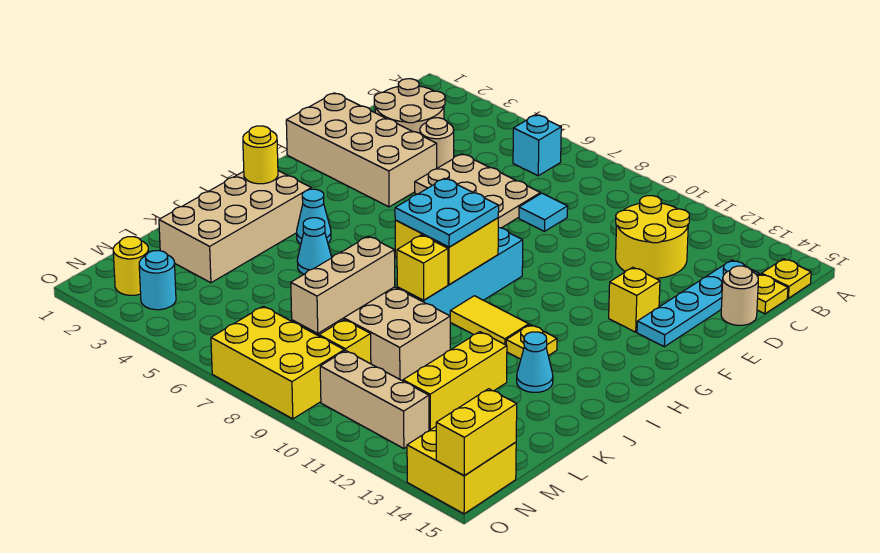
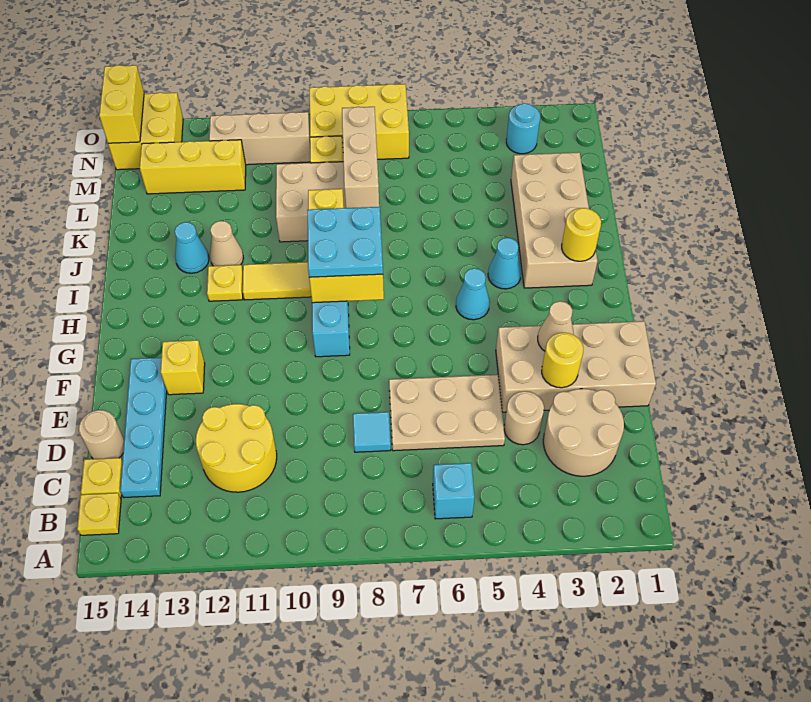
none -> tan cone F3 level 2
cyan cone J5 level 1 -> cyan cone H5 level 1
none -> tan cone J12 level 1
yellow brick K12:M12 level 1 -> yellow brick M12:M14 level 1
yellow round brick N2 level 1 -> yellow round brick E3 level 2

